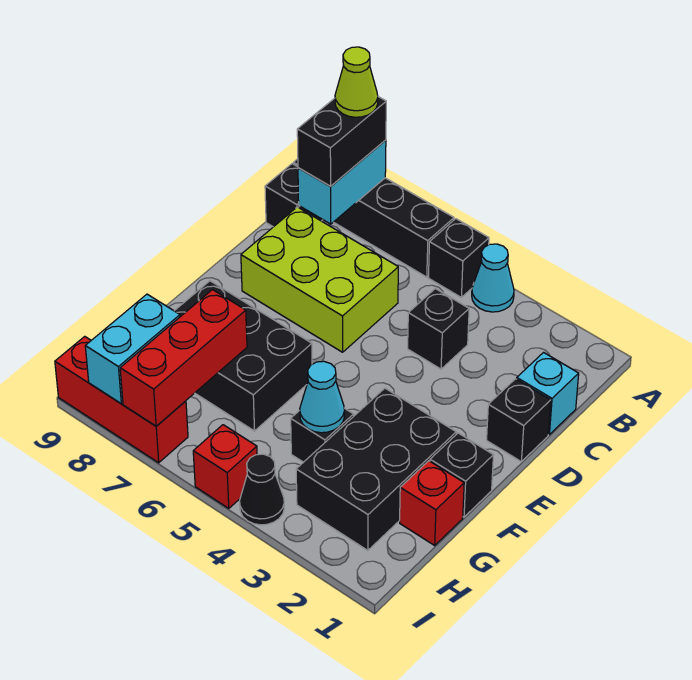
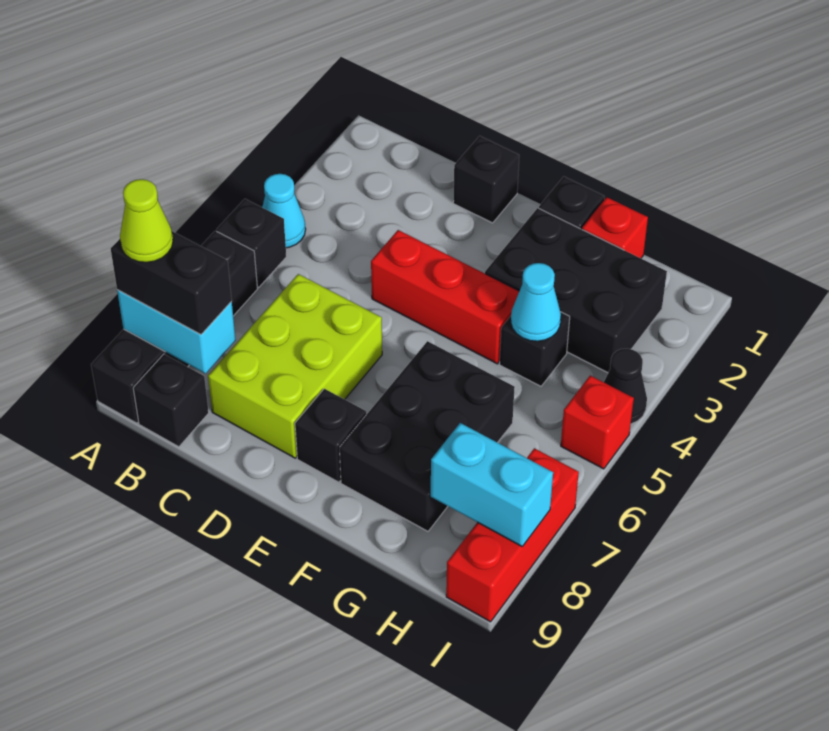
cyan brick C1 level 1 -> none
black brick C4 level 1 -> black brick E8 level 1
red brick G7:I7 level 2 -> red brick D4:F4 level 1

